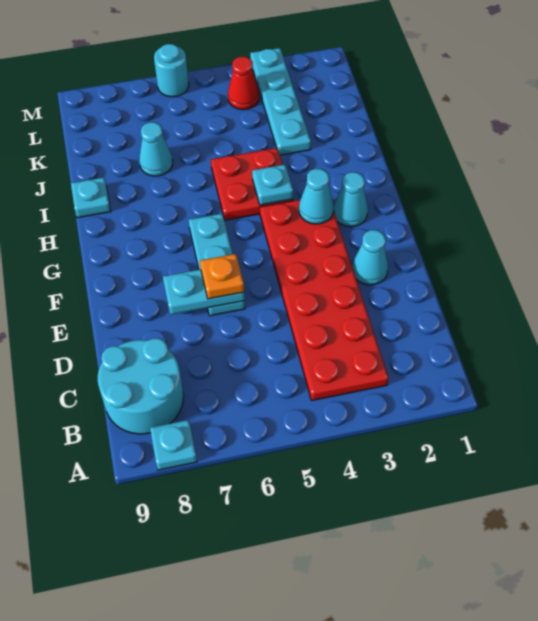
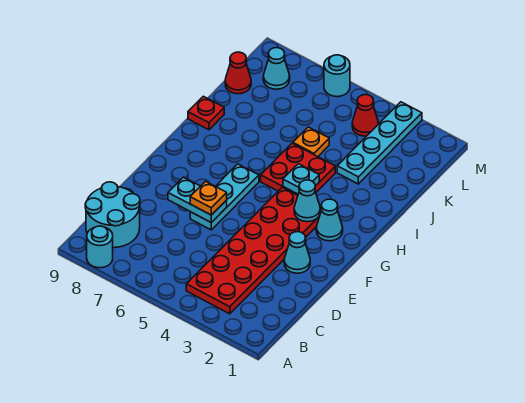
cyan plate A8 level 1 -> cyan round brick A8 level 1
cyan plate I9 level 1 -> red plate I9 level 1
none -> orange plate J5 level 1
cyan cone J7 level 1 -> cyan cone L8 level 1
none -> red cone K9 level 1

